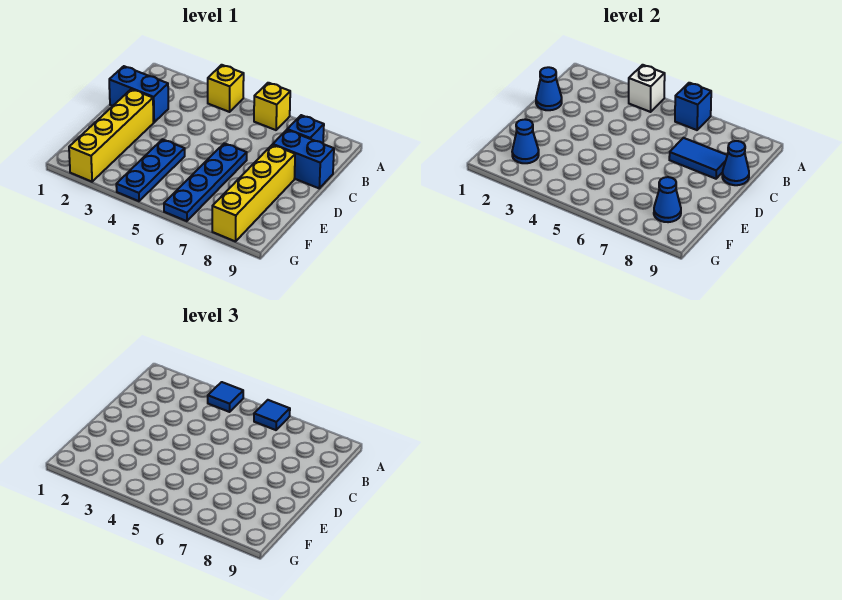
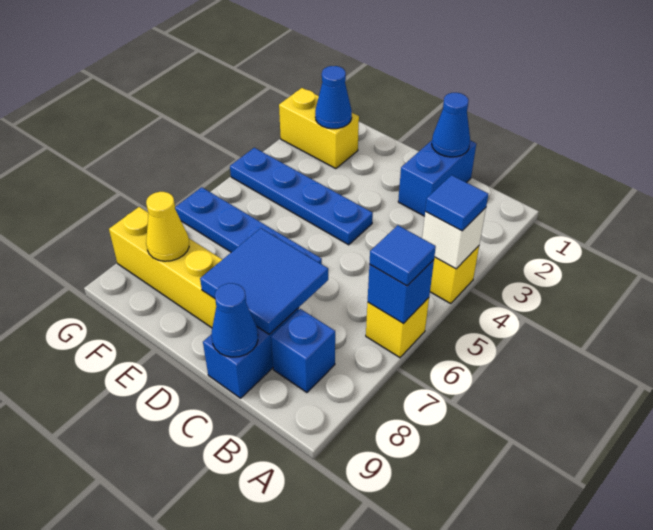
blue tile C7:C8 level 2 -> blue tile C7:D8 level 2
yellow brick D2:G2 level 1 -> yellow brick F2:G2 level 1
blue plate E4:G4 level 1 -> blue plate D4:G4 level 1
blue cone F8 level 2 -> yellow cone F8 level 2

